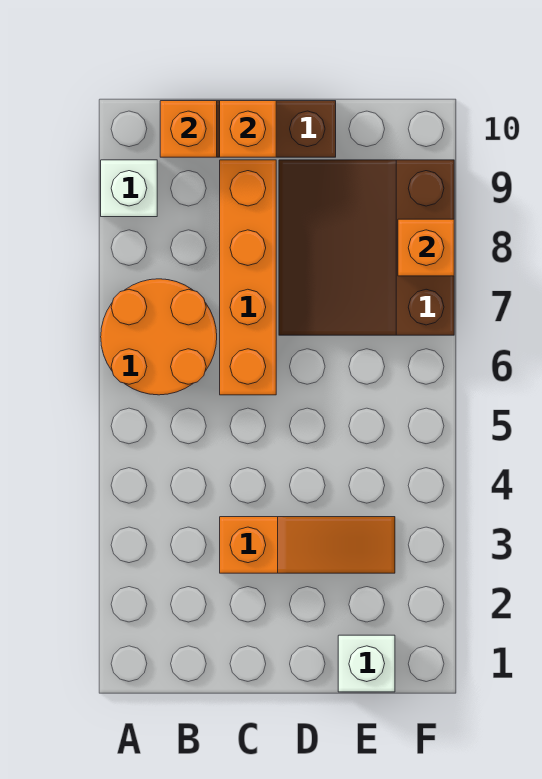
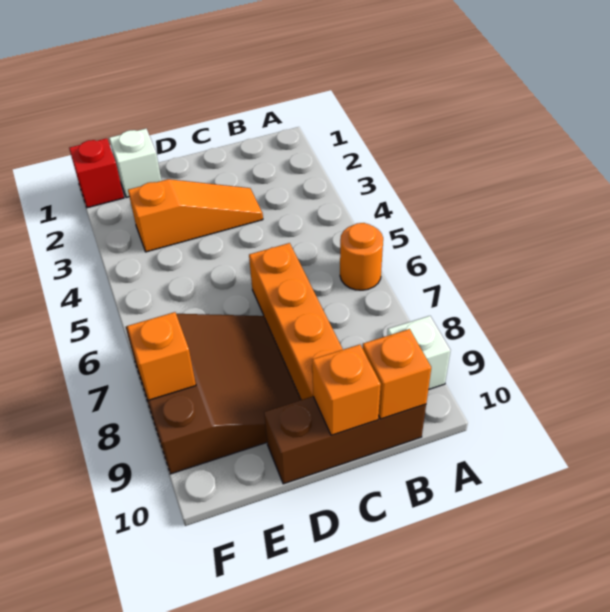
orange round brick A6:B7 level 1 -> orange round brick A6 level 1
orange slope C3:E3 level 1 top C -> orange slope C3:E3 level 1 top E
none -> red brick F1 level 1

